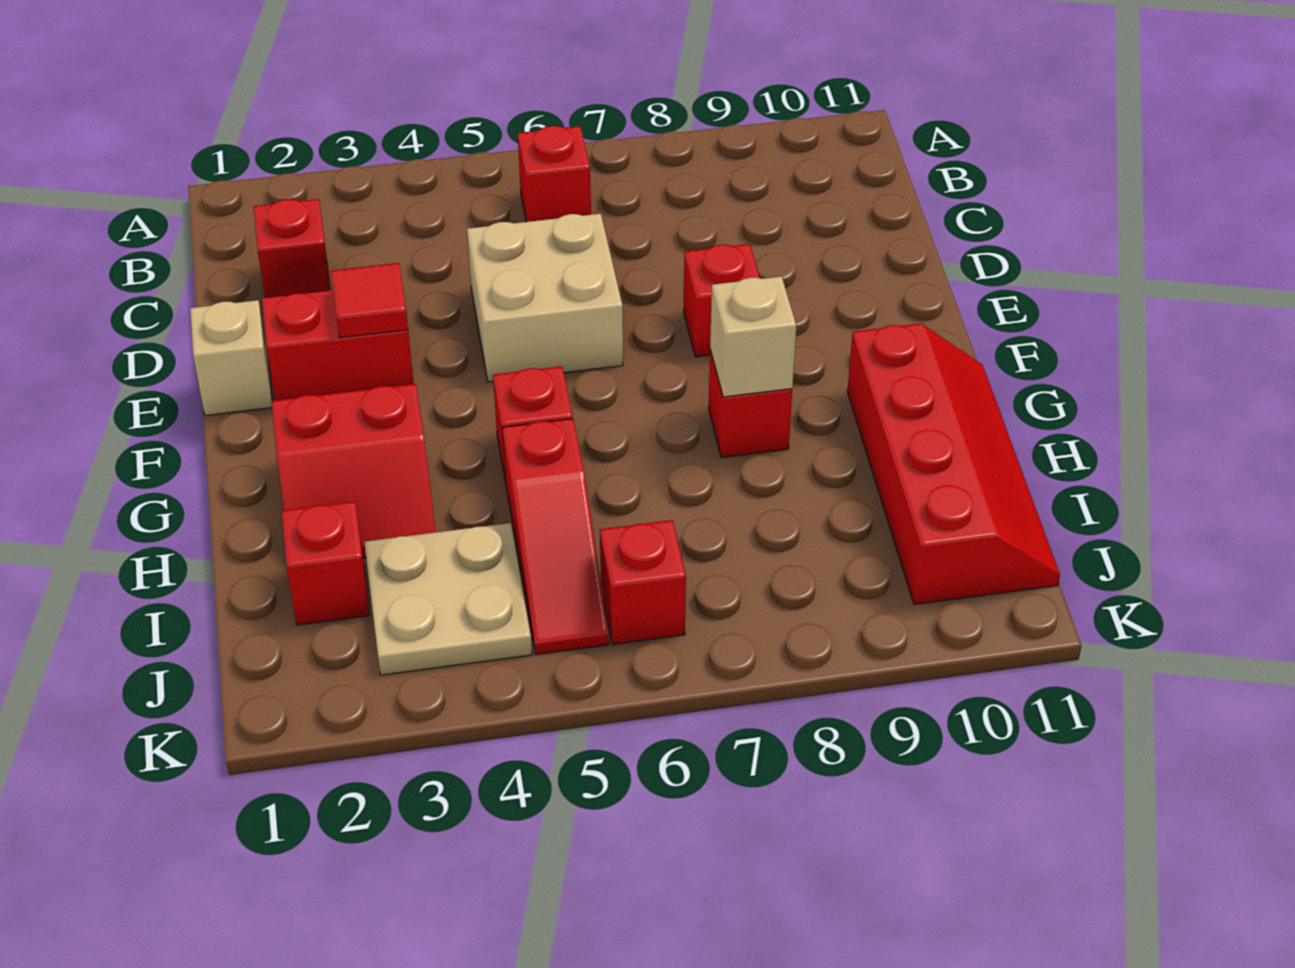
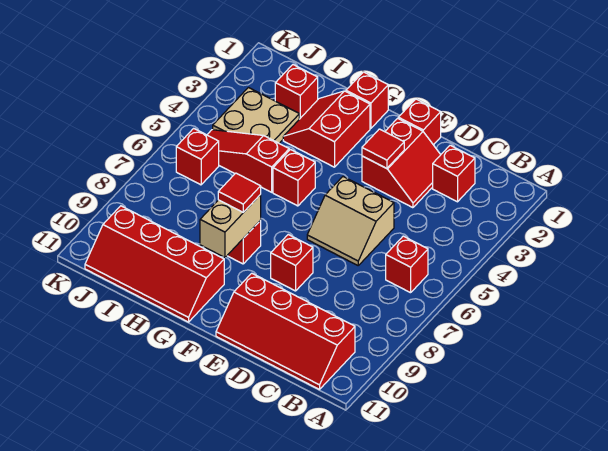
none -> red slope B10:E11 level 1 top 10
tan brick D5:E6 level 1 -> tan slope D5:E6 level 1 top 5
tan brick E1 level 1 -> red brick E1 level 1
none -> red brick G1 level 1
tan brick G8 level 2 -> tan brick G8:G9 level 2
none -> red tile G8 level 3

